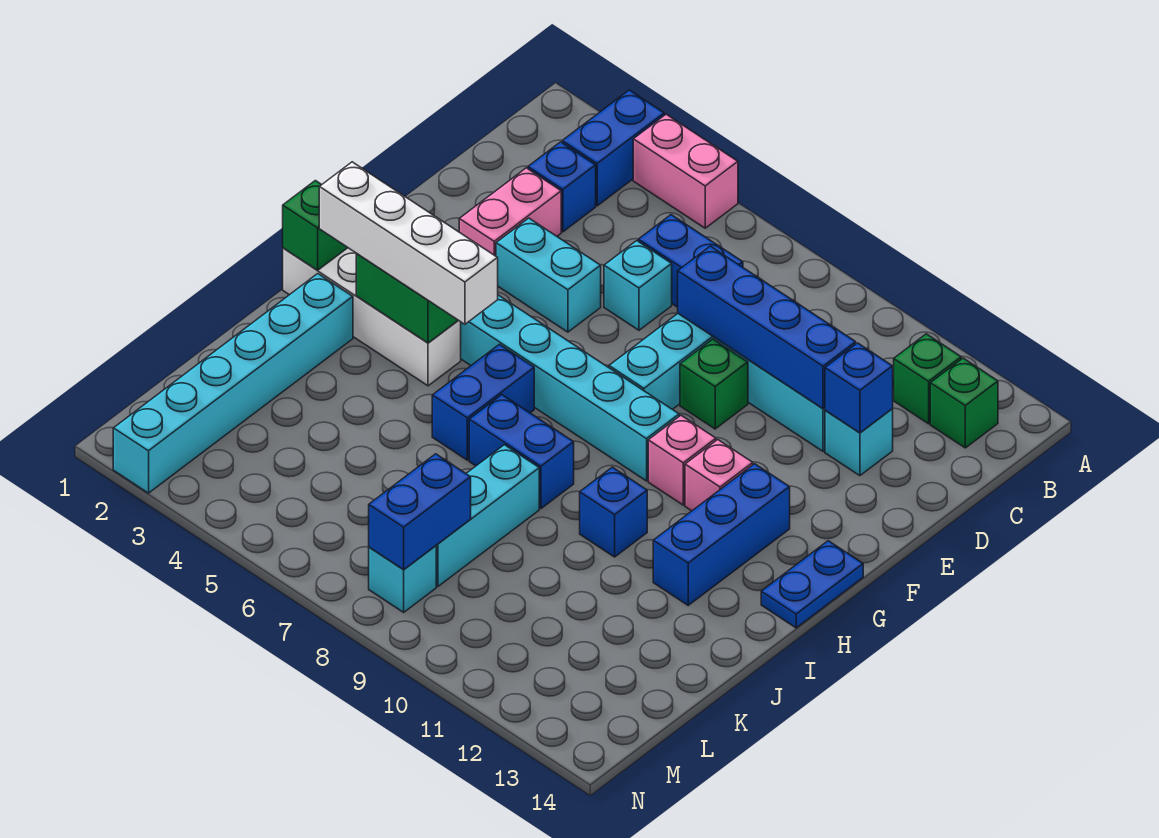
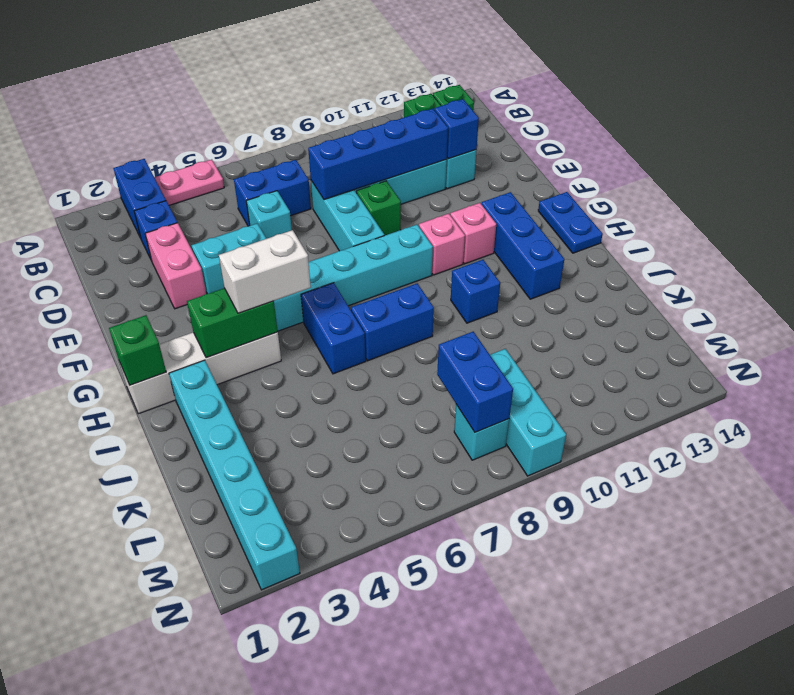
pink brick A4:A5 level 1 -> pink plate A4:A5 level 1
white brick H2:H5 level 3 -> white brick H4:H5 level 3
cyan brick J8:L8 level 1 -> cyan brick L9:N9 level 1

